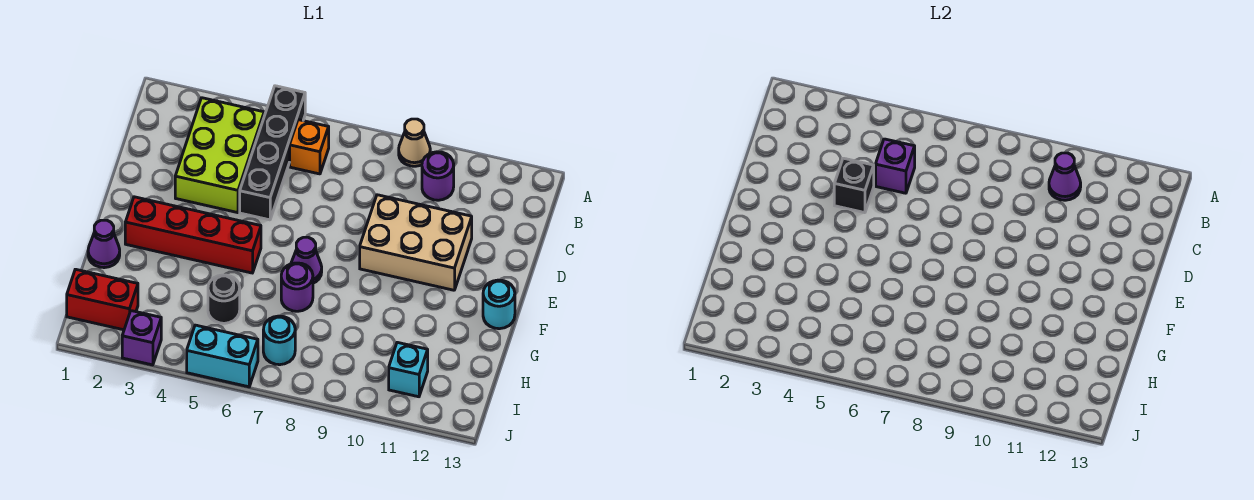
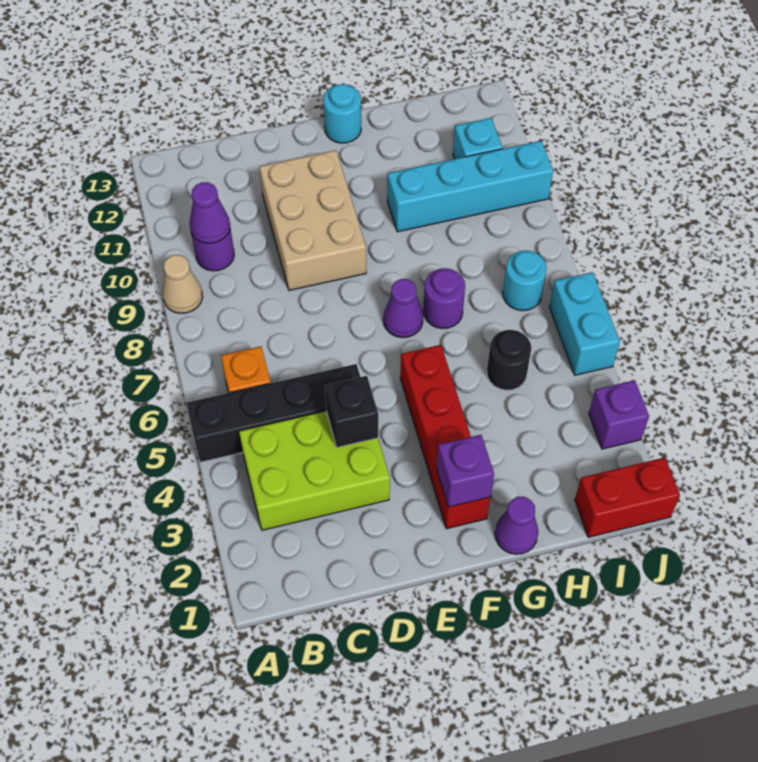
purple brick C5 level 2 -> purple brick F2 level 2
none -> cyan brick G10:J10 level 1
red brick I1:I2 level 1 -> red brick I1:J1 level 1

